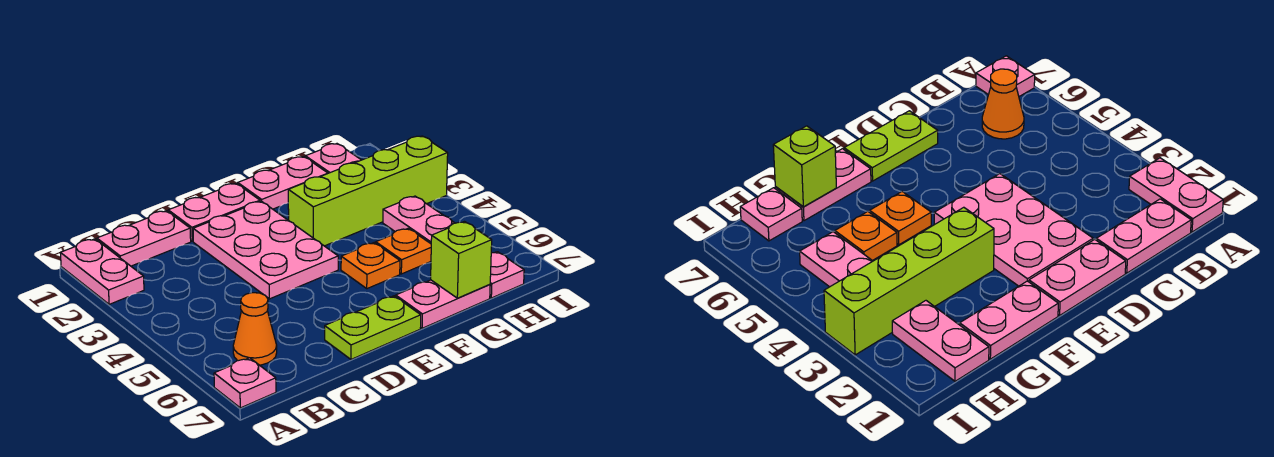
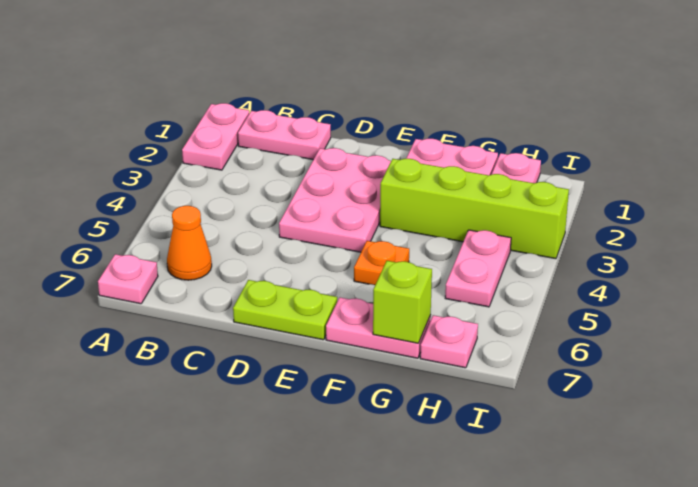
pink plate D1:E1 level 1 -> none
orange plate G5 level 1 -> none

